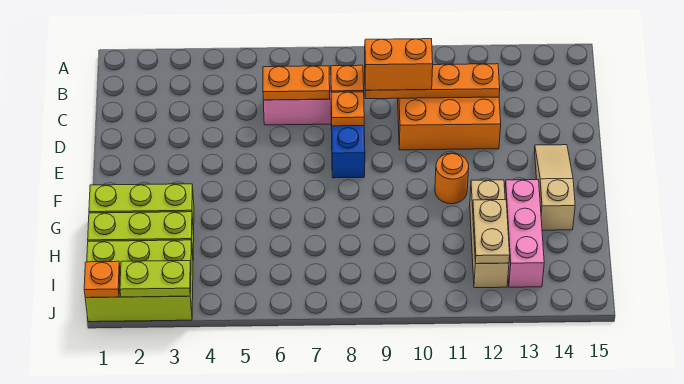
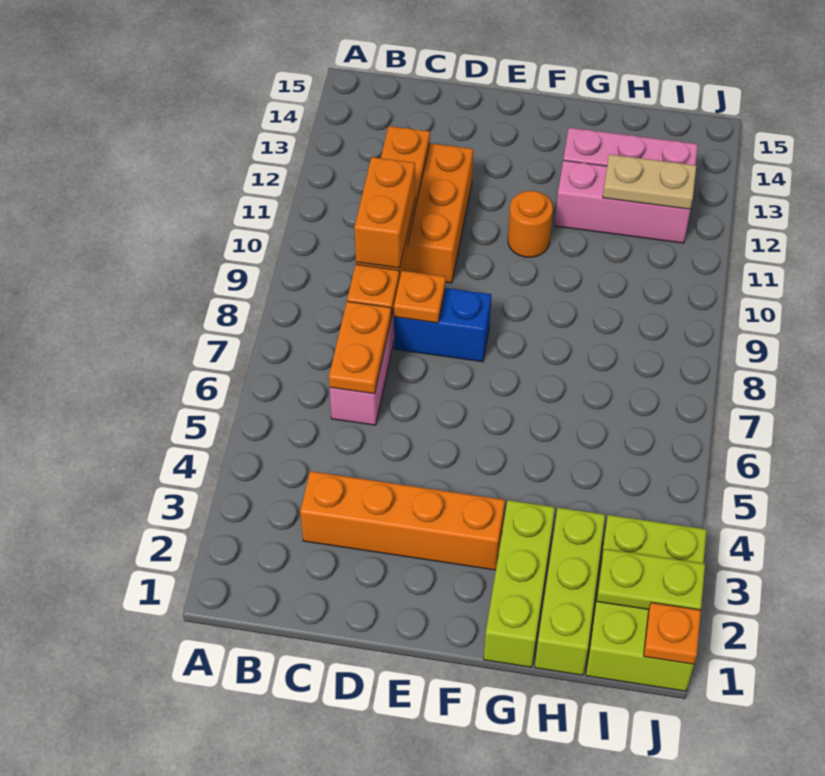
none -> orange brick C3:F3 level 1
tan slope E14:G14 level 1 top G -> none
tan brick G12:I12 level 1 -> pink brick G12:I12 level 1
lime plate J2:J3 level 2 -> lime plate I2:J2 level 2

